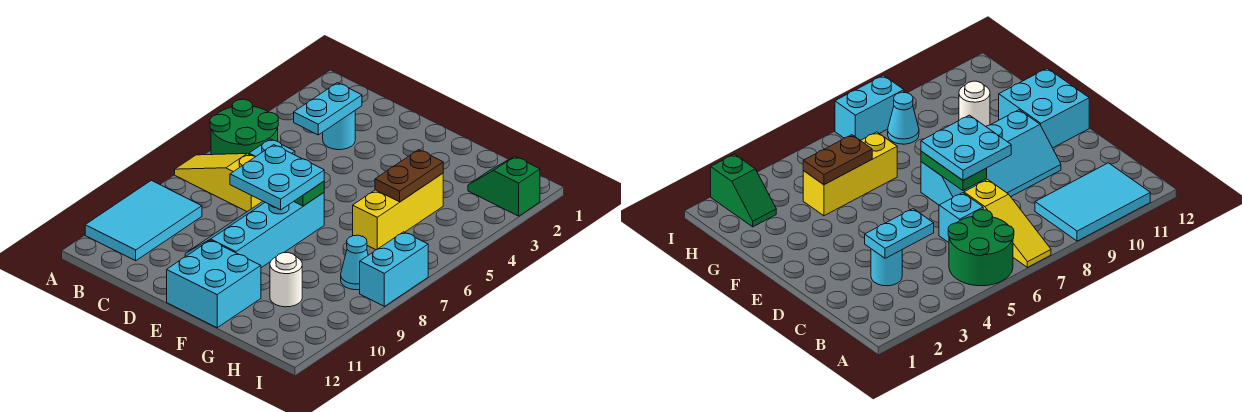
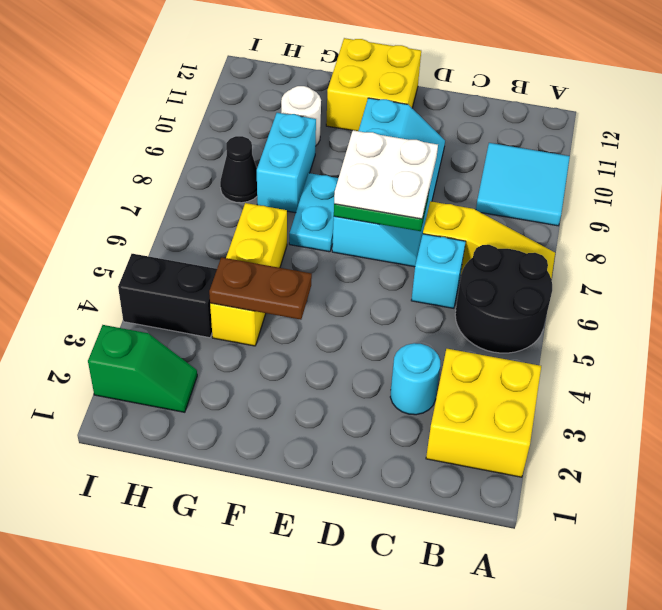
none -> yellow brick A2:B3 level 1
green round brick A5:B6 level 1 -> black round brick A5:B6 level 1
cyan tile A9:B11 level 1 -> cyan tile A9:B10 level 1
cyan plate C3:C4 level 2 -> cyan plate F7:F8 level 1
cyan plate D7:E8 level 3 -> white plate D7:E8 level 3
cyan brick E11:F12 level 1 -> yellow brick E11:F12 level 1
brown plate G4:G5 level 2 -> brown plate F4:G4 level 2
none -> black brick H4:I4 level 1
cyan cone H8 level 1 -> black cone H8 level 1
cyan brick I7:I8 level 1 -> cyan brick G8:G9 level 1

